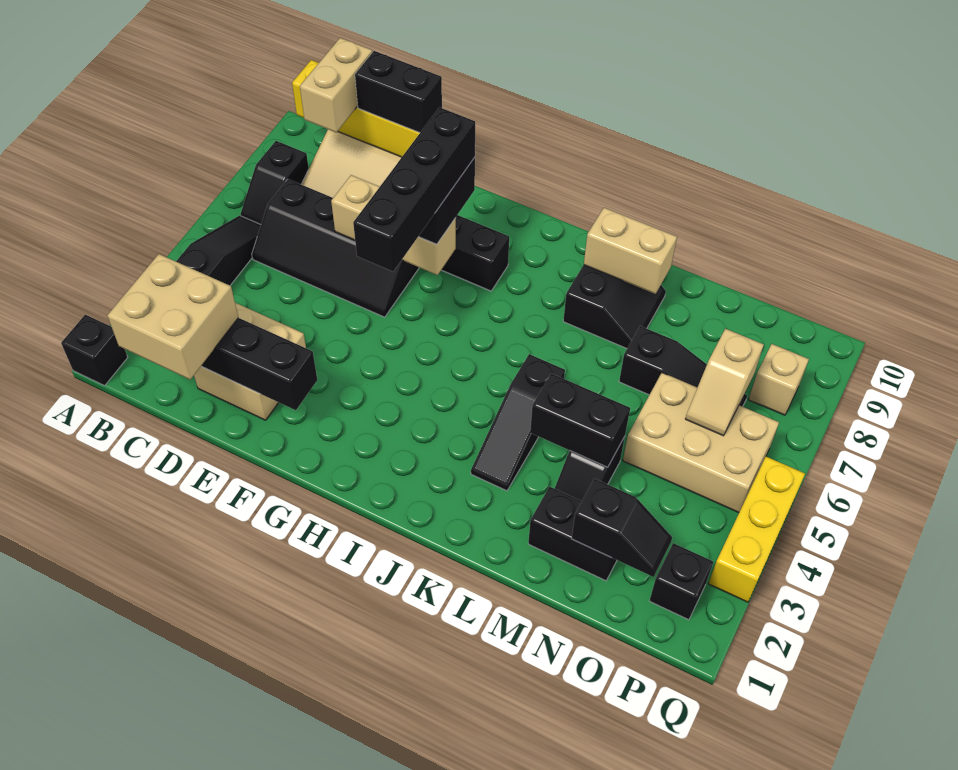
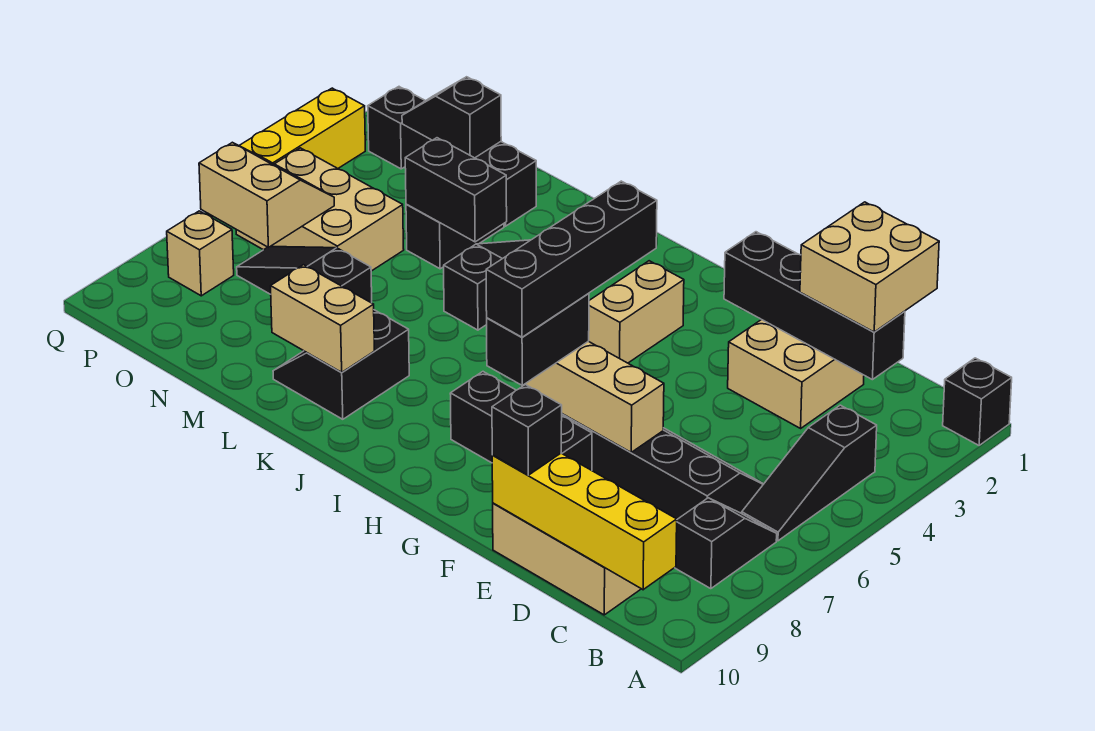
tan brick C9:C10 level 3 -> tan brick H3:H4 level 1
black brick D10:E10 level 3 -> black brick E10 level 3
tan slope O6:O7 level 2 top 7 -> tan slope O6:P7 level 2 top 7

